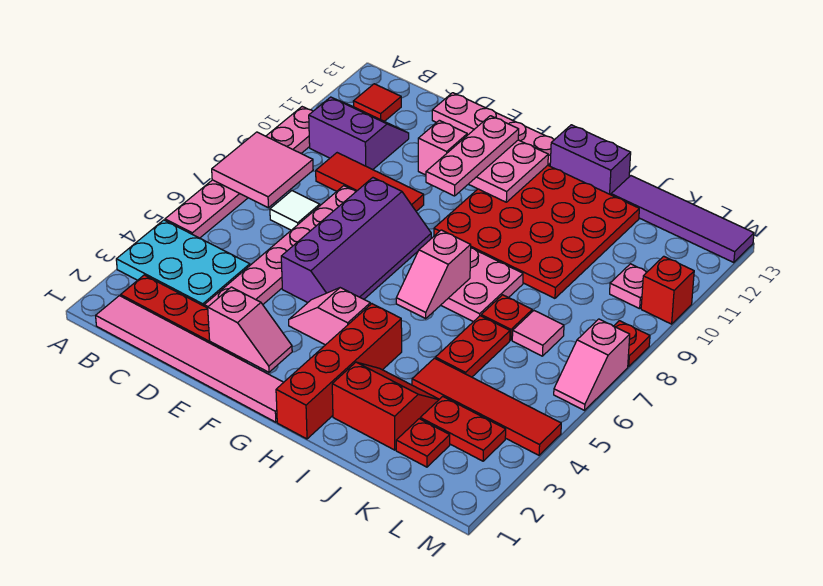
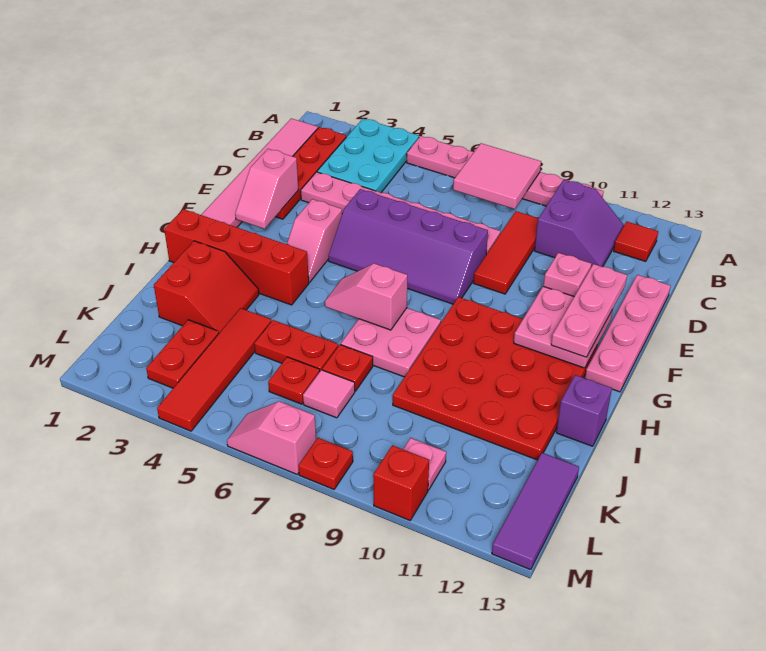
white tile C7 level 1 -> none
pink slope F4:G4 level 1 top G -> pink slope F4:G4 level 1 top F
pink plate F10:F12 level 3 -> pink plate E12:G12 level 3
purple brick H13:I13 level 1 -> purple brick I13 level 1
purple tile J13:M13 level 1 -> purple tile K13:M13 level 1
red plate K2 level 1 -> red plate K6 level 1

